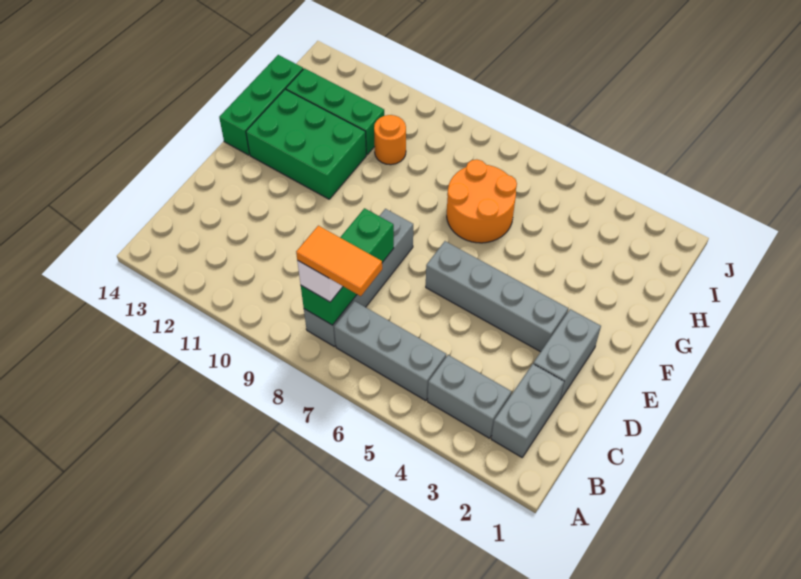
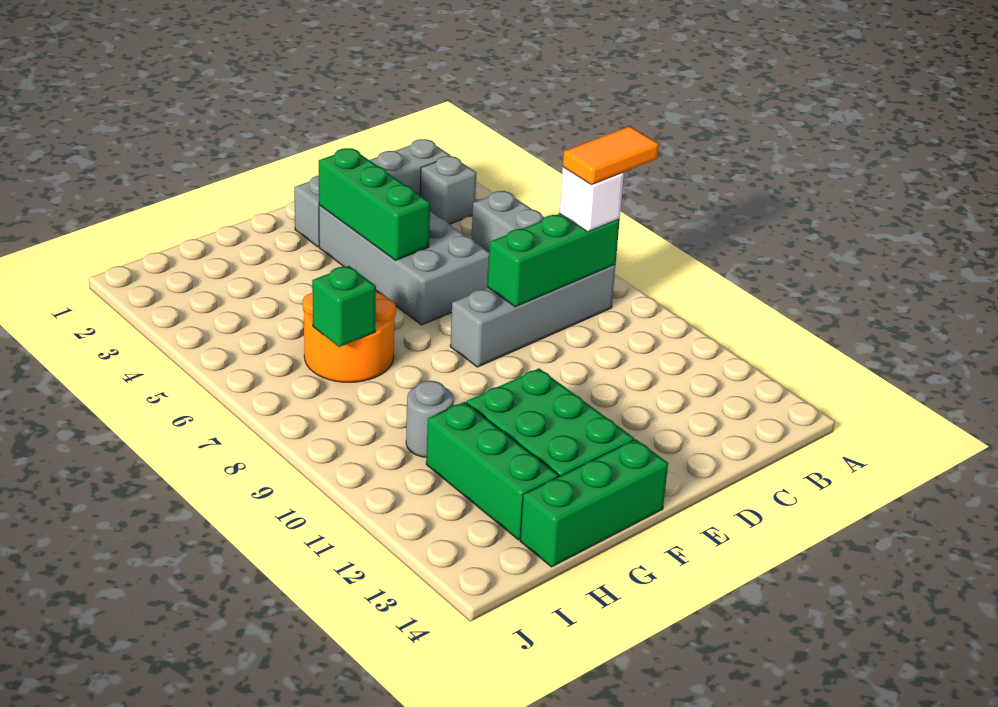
grey brick B3:B4 level 1 -> grey brick B3 level 1
orange tile B7:B8 level 4 -> orange tile A8:B8 level 4
grey brick E3:E6 level 1 -> grey brick D3:E6 level 1
none -> green brick E3:E5 level 2
none -> green brick H7 level 2
orange round brick H10 level 1 -> grey round brick H10 level 1

